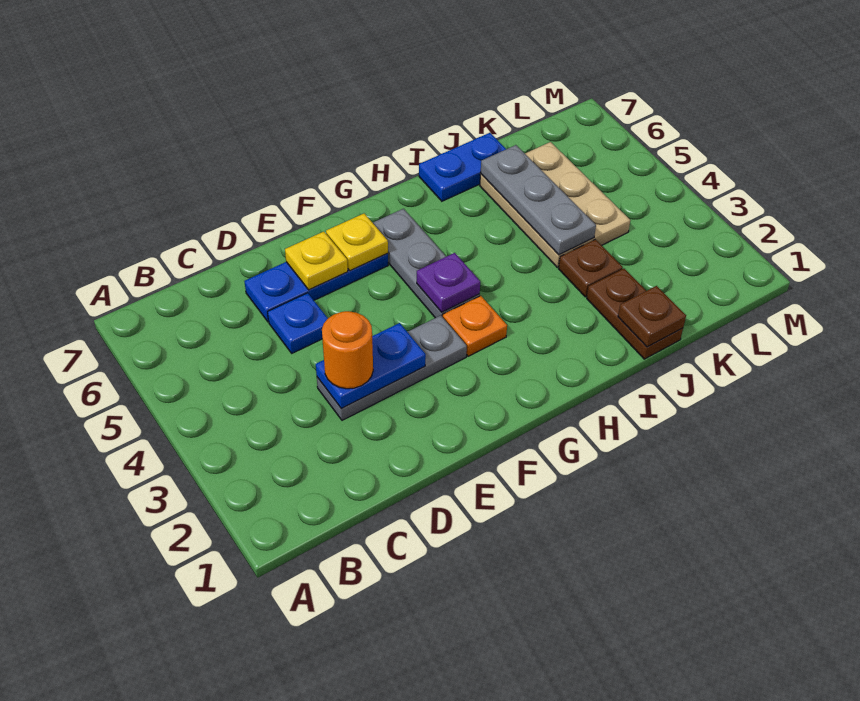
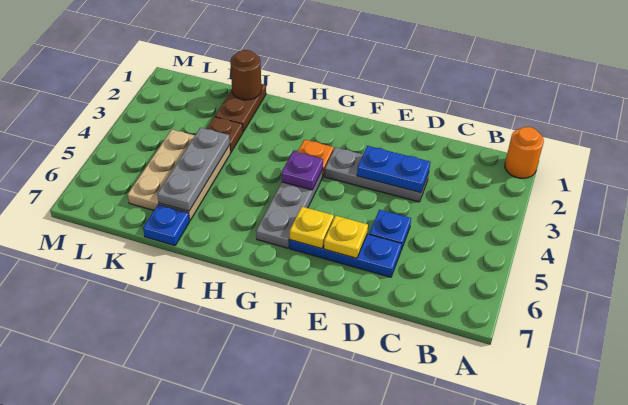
orange round brick D3 level 3 -> orange round brick A1 level 1
blue plate I7:J7 level 1 -> blue plate J7 level 1
brown plate J1 level 2 -> brown round brick J1 level 2

